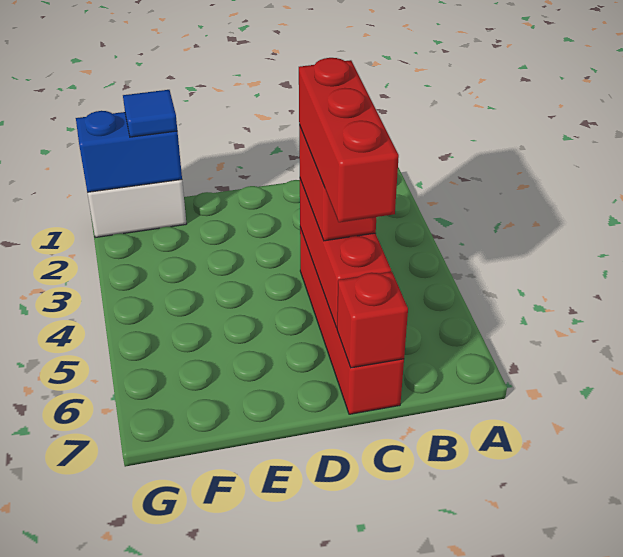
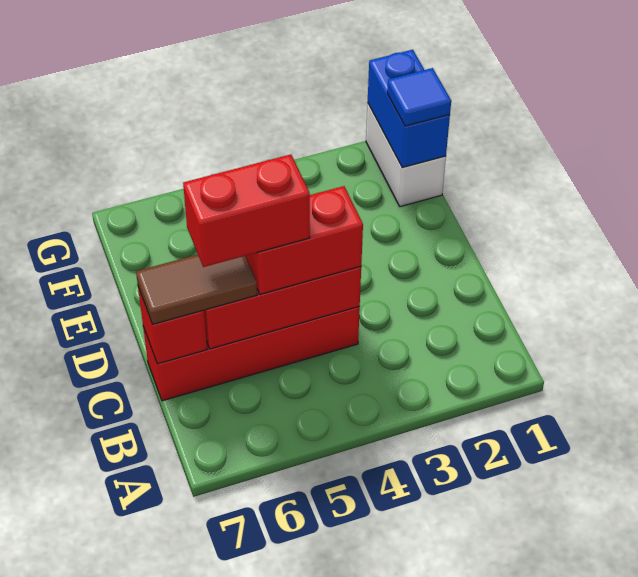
red brick C4:C6 level 4 -> red brick C5:C6 level 4
none -> brown tile C6:C7 level 3

